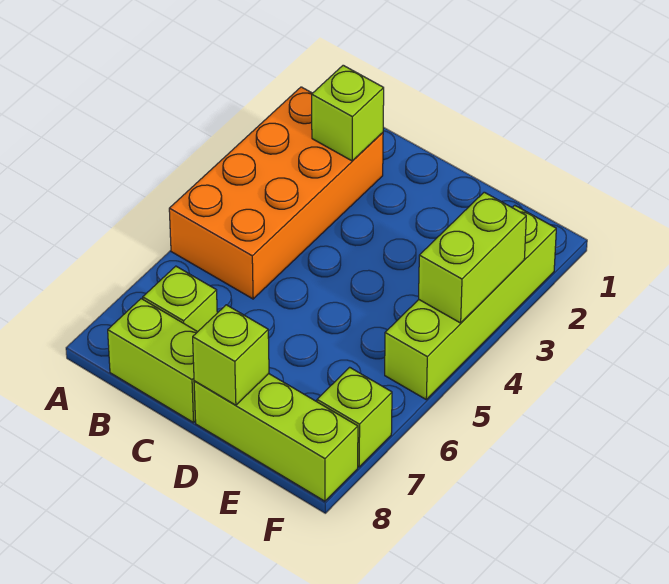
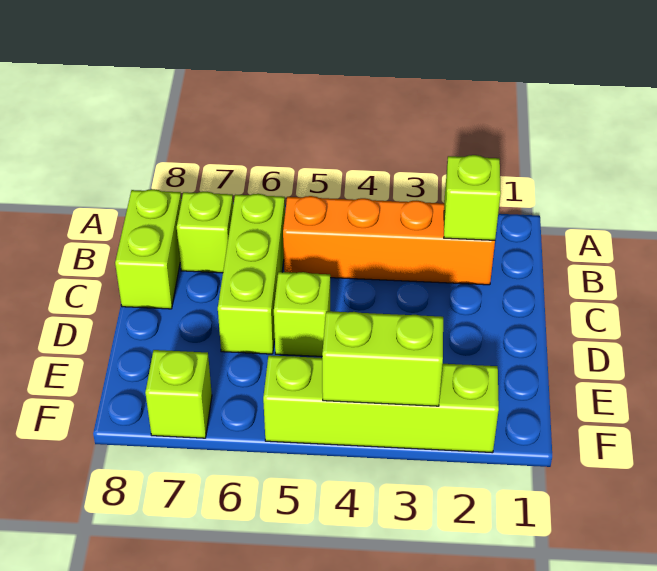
orange brick A2:B5 level 1 -> orange brick B2:B5 level 1
lime brick D8:F8 level 1 -> lime brick B6:D6 level 1
lime brick D8 level 2 -> lime brick D5 level 1

